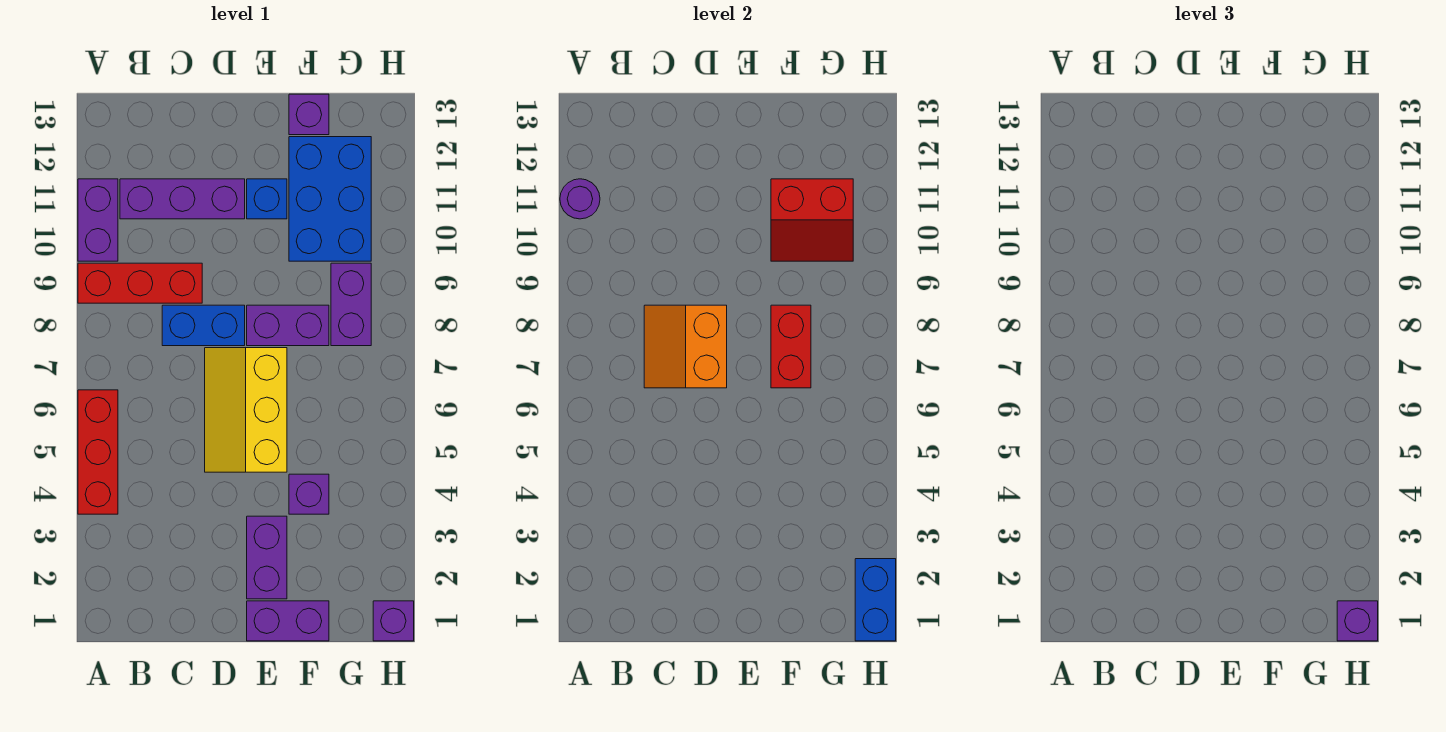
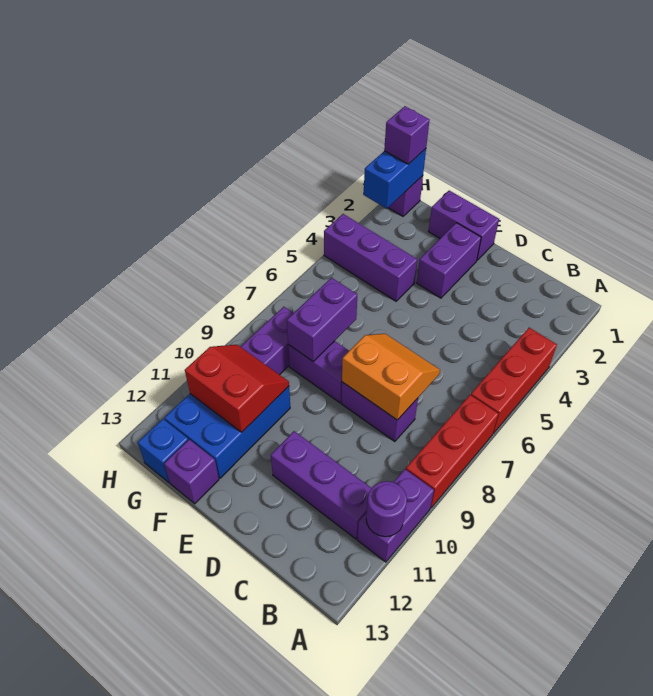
red brick A9:C9 level 1 -> red brick A7:A9 level 1
orange slope C7:D8 level 2 top D -> orange slope C7:D8 level 2 top 8
blue brick C8:D8 level 1 -> purple brick C8:D8 level 1
yellow slope D5:E7 level 1 top E -> none
blue brick E11 level 1 -> blue brick G13 level 1
purple brick F4 level 1 -> purple brick F4:H4 level 1
red brick F7:F8 level 2 -> purple brick F7:F8 level 2

